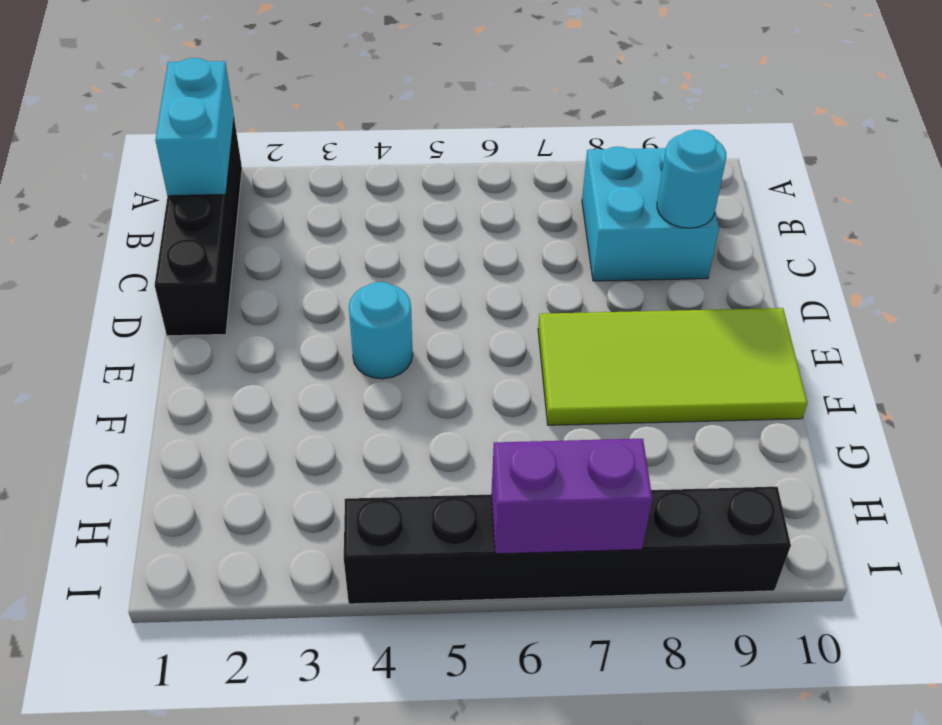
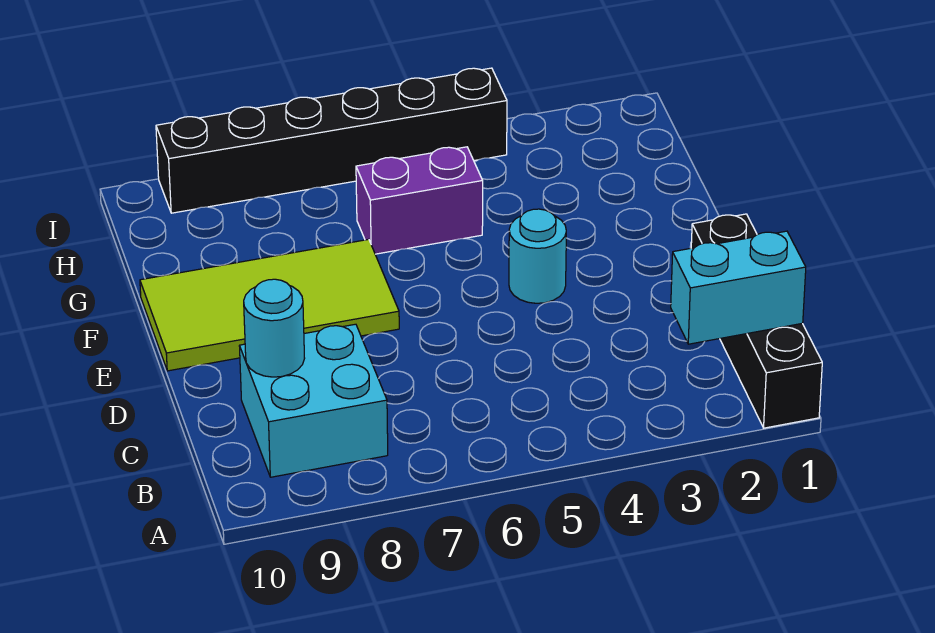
cyan brick A1:B1 level 2 -> cyan brick B1:B2 level 2
purple brick I6:I7 level 2 -> purple brick G5:G6 level 1

